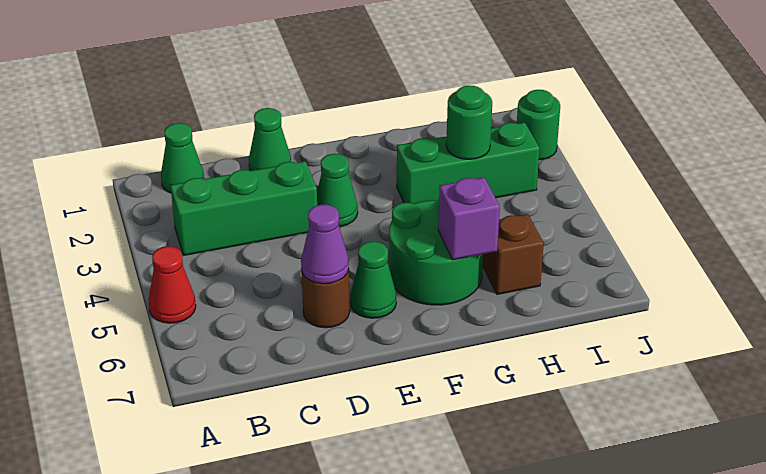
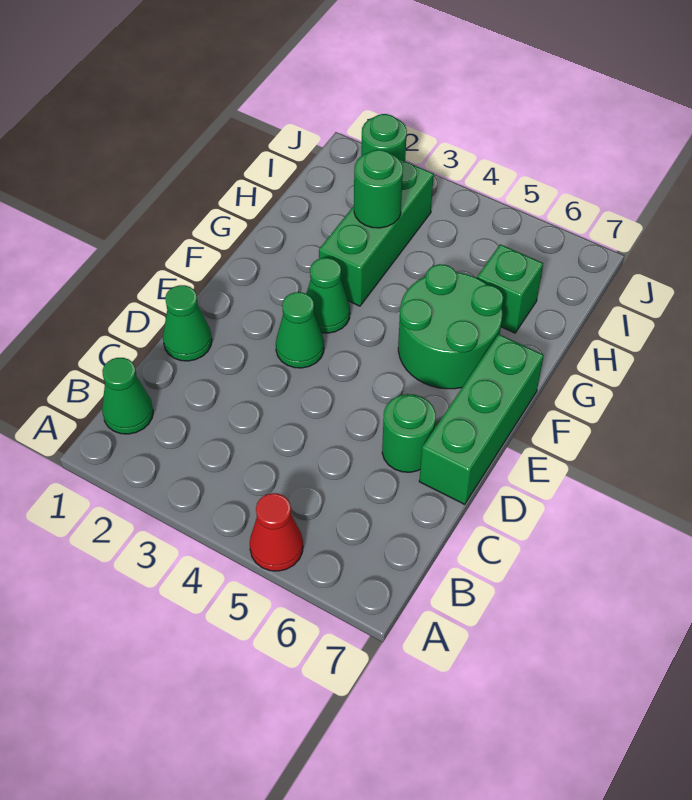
green brick B3:D3 level 1 -> green brick D7:F7 level 1
brown round brick D6 level 1 -> green round brick D6 level 1
purple cone D6 level 2 -> none
green cone E6 level 1 -> green cone F3 level 1
purple brick G6 level 2 -> none
brown brick H6 level 1 -> green brick H6 level 1

